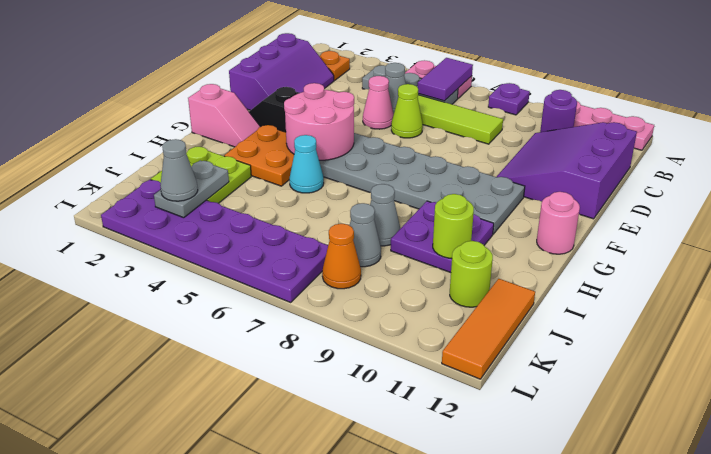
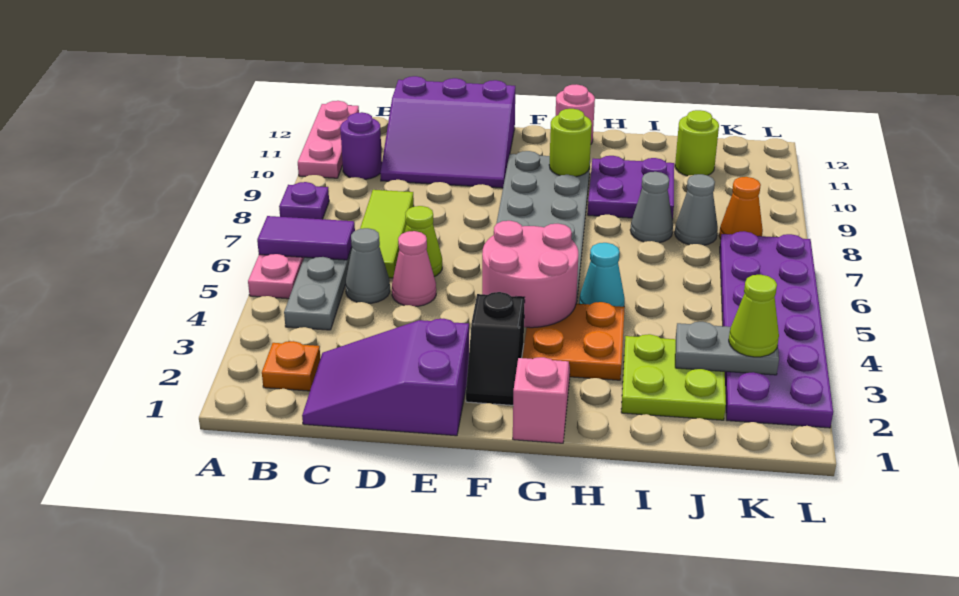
purple slope C1:E2 level 1 top 1 -> purple slope C1:E2 level 1 top E
lime round brick I10 level 2 -> lime round brick G10 level 2
orange tile J12:L12 level 1 -> none
grey cone K3 level 3 -> lime cone K3 level 3

